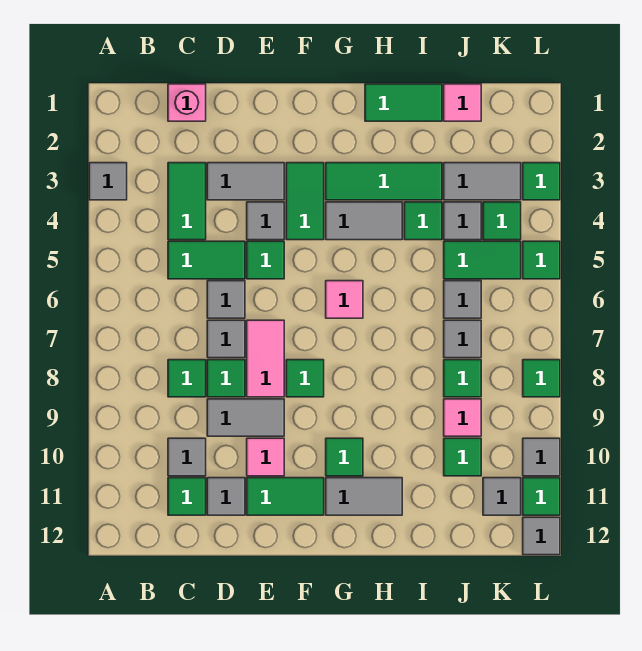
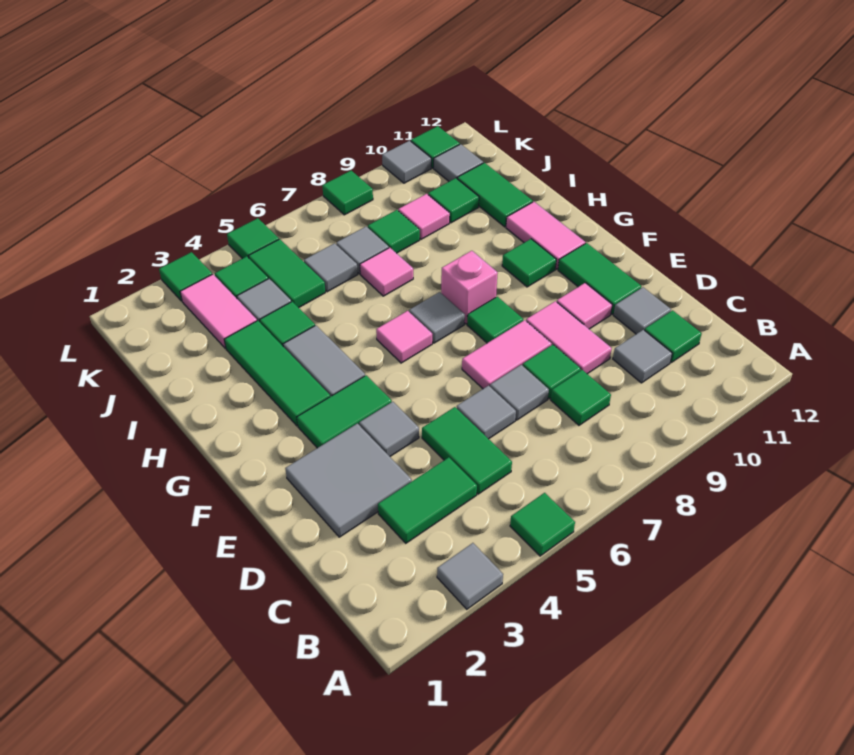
pink brick C1 level 1 -> pink brick G8 level 1
grey tile D3:E3 level 1 -> grey tile D2:E3 level 1
grey tile D9:E9 level 1 -> pink tile D9:E9 level 1
green tile E5 level 1 -> green tile A5 level 1
grey tile G11:H11 level 1 -> pink tile G11:H11 level 1
green tile H1:I1 level 1 -> green tile I11:J11 level 1
pink tile J1 level 1 -> pink tile I7 level 1
grey tile J3:K3 level 1 -> pink tile J3:K3 level 1
grey tile L12 level 1 -> grey tile G7 level 1

